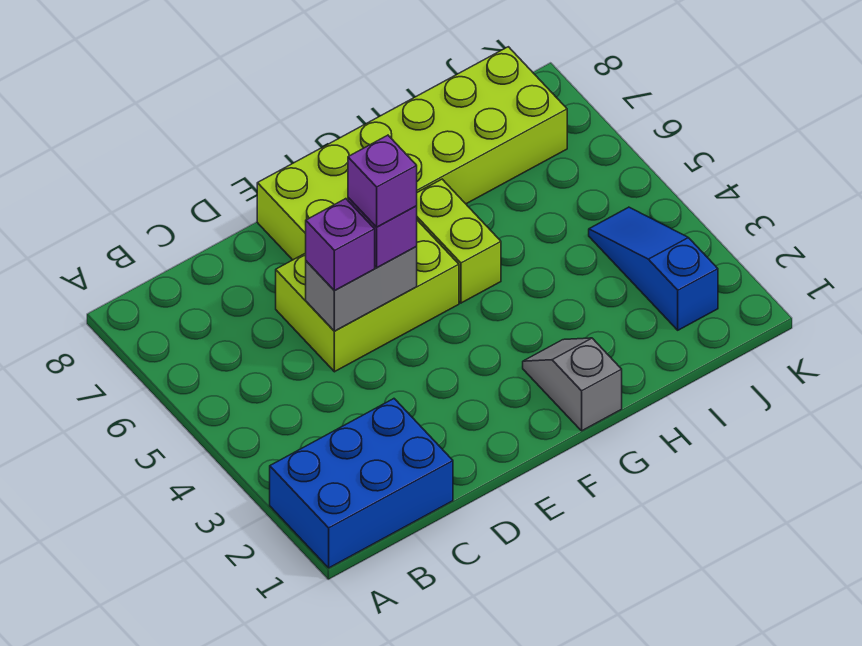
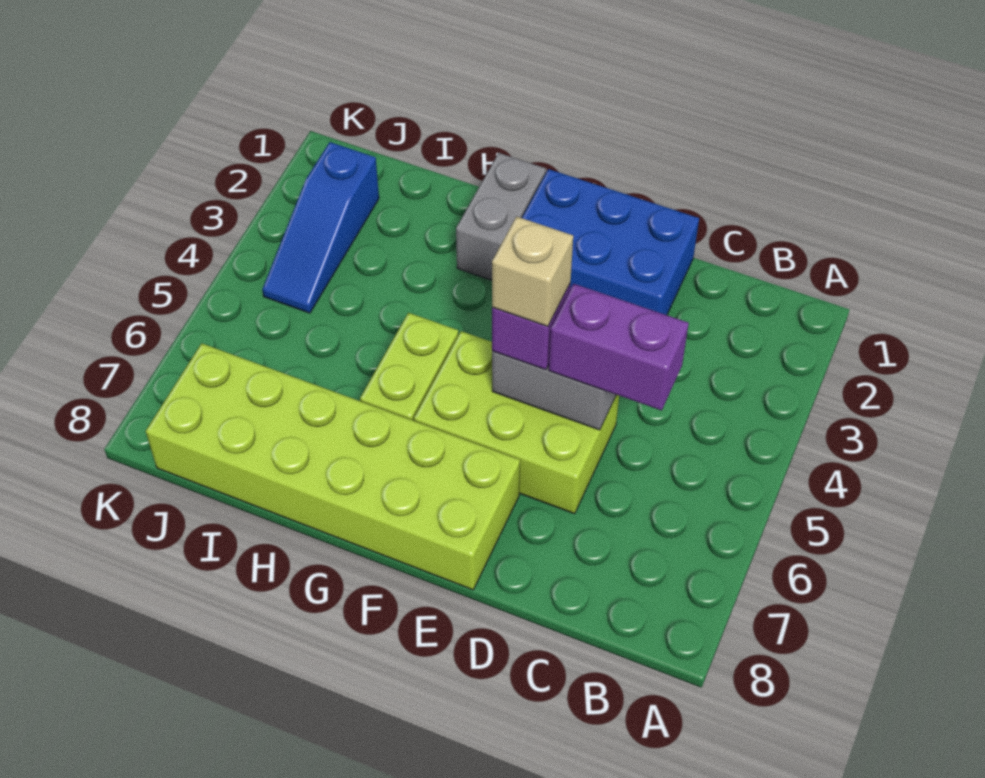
blue brick A1:C2 level 1 -> blue brick D1:F2 level 1
purple brick D5 level 3 -> purple brick C5:D5 level 3
purple brick E5 level 4 -> tan brick E5 level 4
grey slope G1:G2 level 1 top 1 -> grey brick G1:G2 level 1

